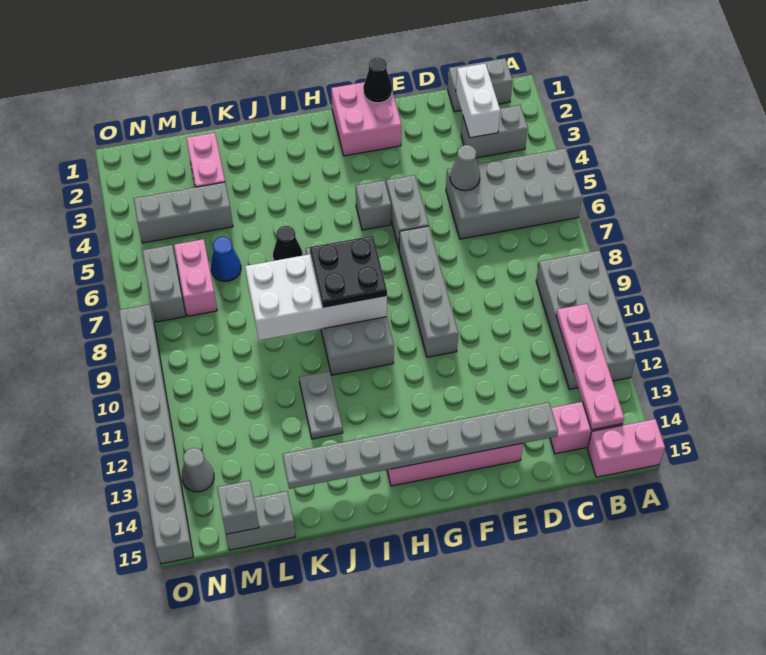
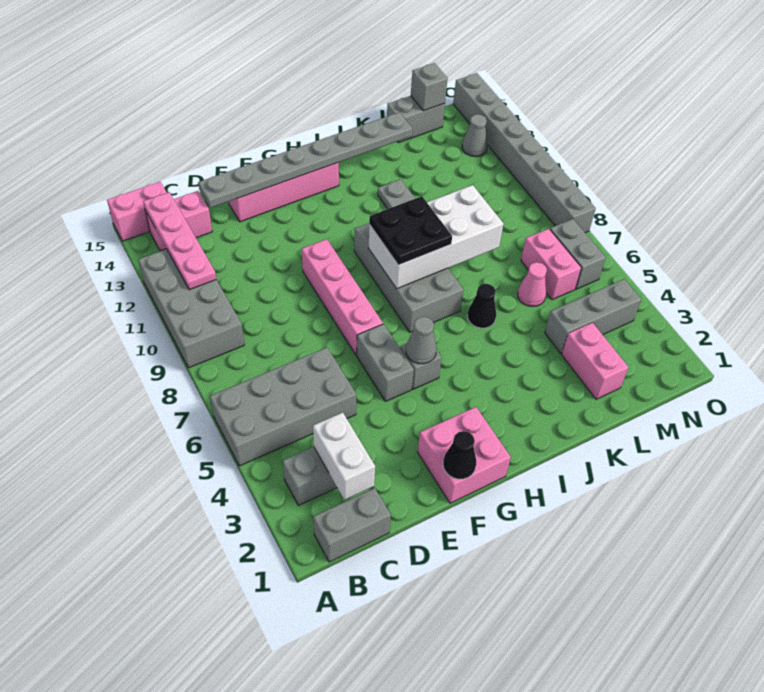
grey cone D5 level 2 -> grey cone G5 level 2
grey brick F7:F10 level 1 -> pink brick F7:F10 level 1
blue cone L6 level 1 -> pink cone L6 level 1

